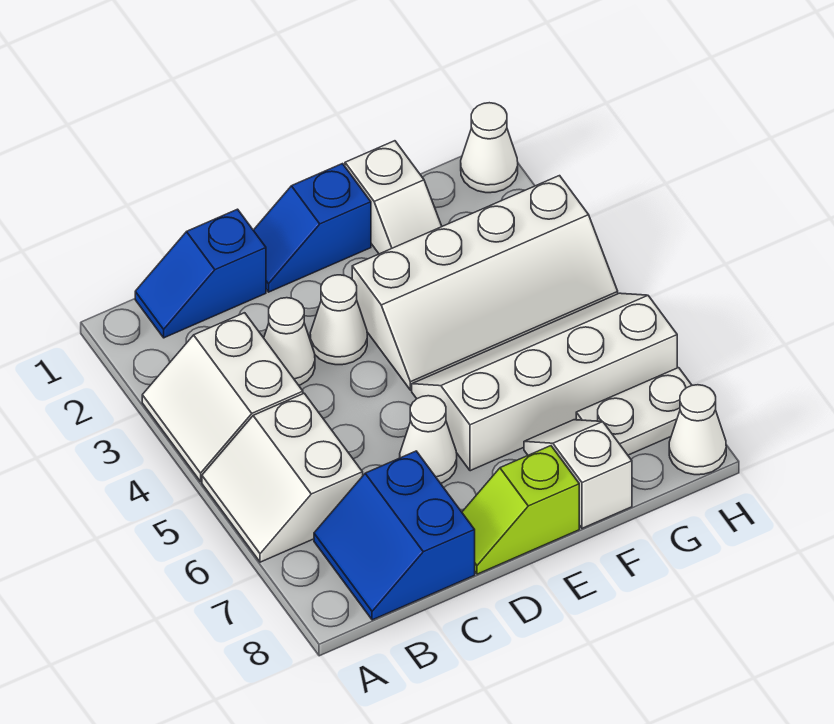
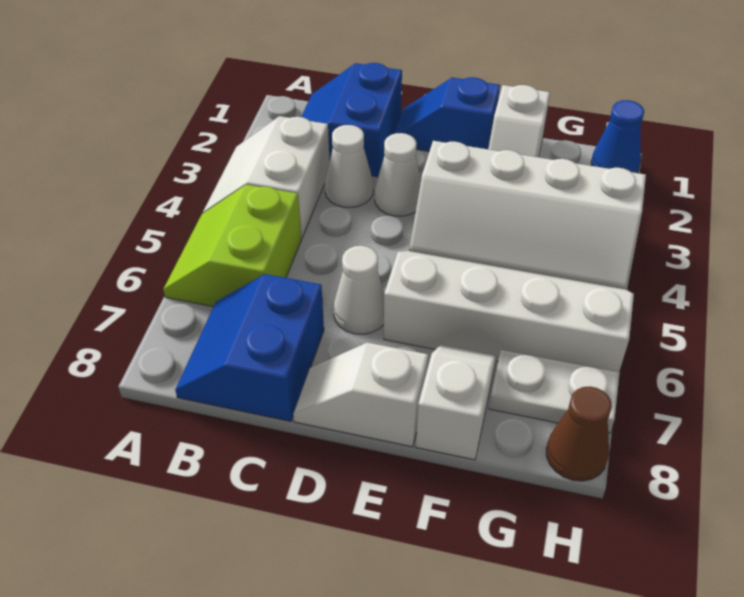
white slope A5:B6 level 1 top B -> lime slope A5:B6 level 1 top B
blue slope B1:C1 level 1 top C -> blue slope B1:C2 level 1 top C
lime slope D8:E8 level 1 top E -> white slope D8:E8 level 1 top E
white cone H1 level 1 -> blue cone H1 level 1
white cone H8 level 1 -> brown cone H8 level 1

